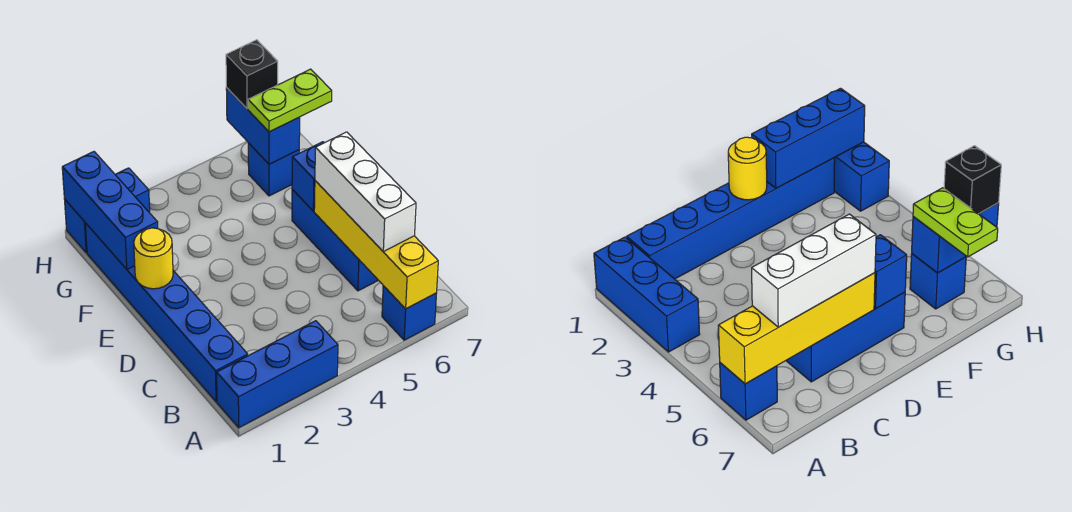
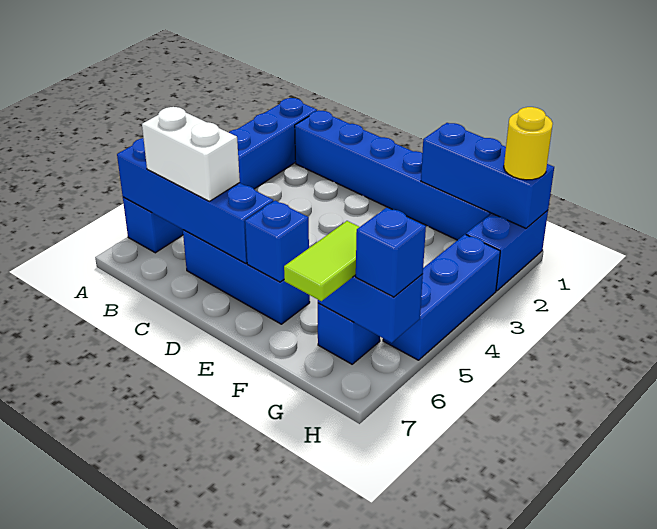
yellow brick A6:D6 level 2 -> blue brick A6:D6 level 2
white brick B6:D6 level 3 -> white brick B6:C6 level 3
yellow round brick E1 level 2 -> yellow round brick H1 level 3
lime plate G6:G7 level 3 -> lime tile G6:G7 level 3
none -> blue brick H3:H5 level 1
black brick H6 level 3 -> blue brick H6 level 3

